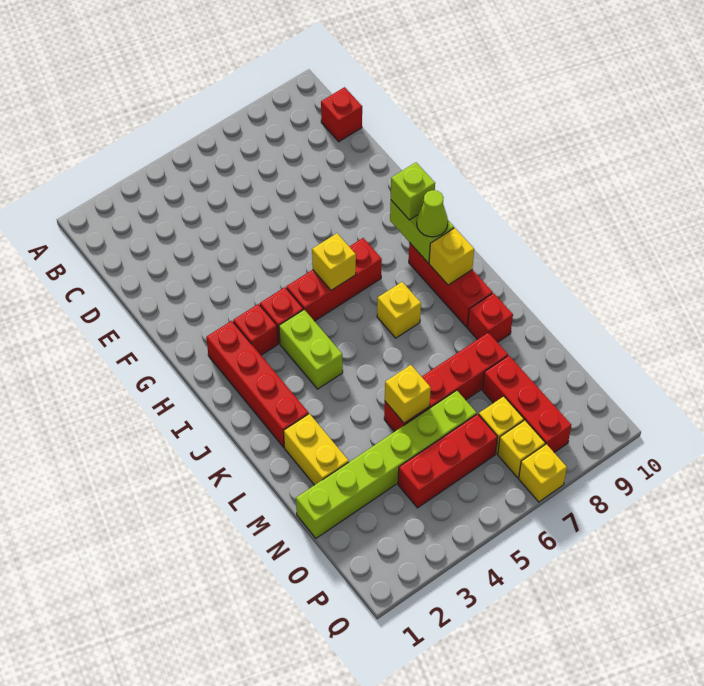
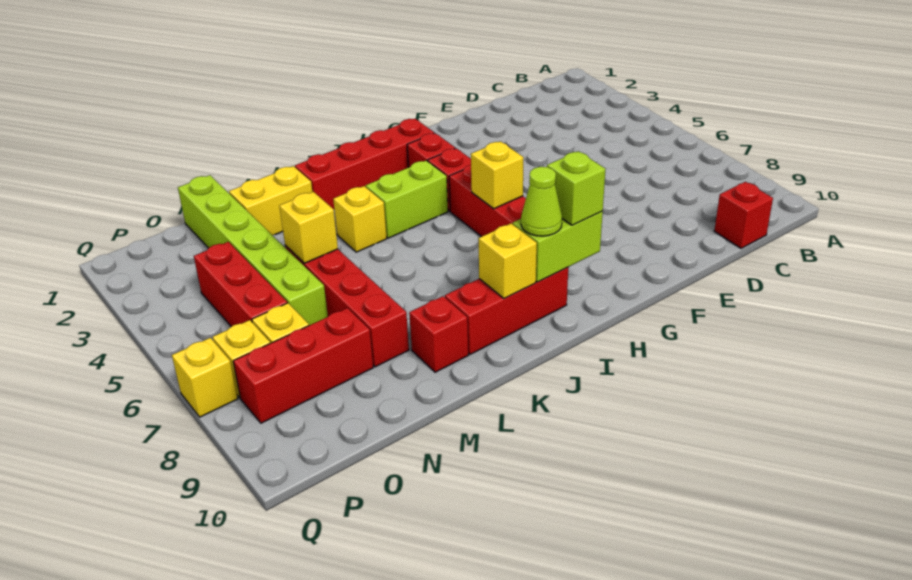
yellow brick J7 level 1 -> yellow brick K4 level 1

